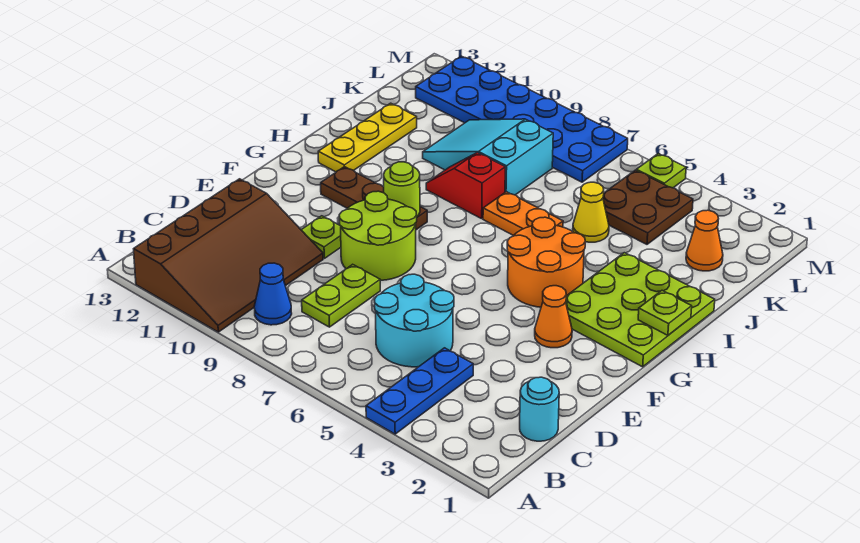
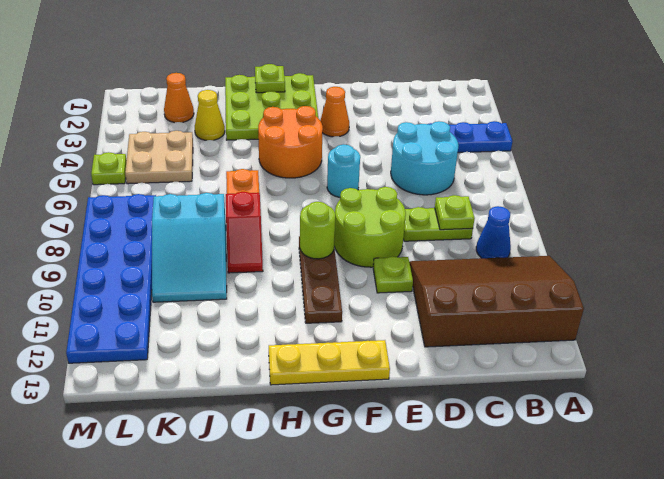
cyan round brick C1 level 1 -> cyan round brick F6 level 1
none -> lime plate C8 level 2
yellow plate H12:J12 level 1 -> yellow plate F13:H13 level 1
yellow cone J5 level 1 -> yellow cone J3 level 1
brown plate K4:L5 level 1 -> tan plate K4:L5 level 1

